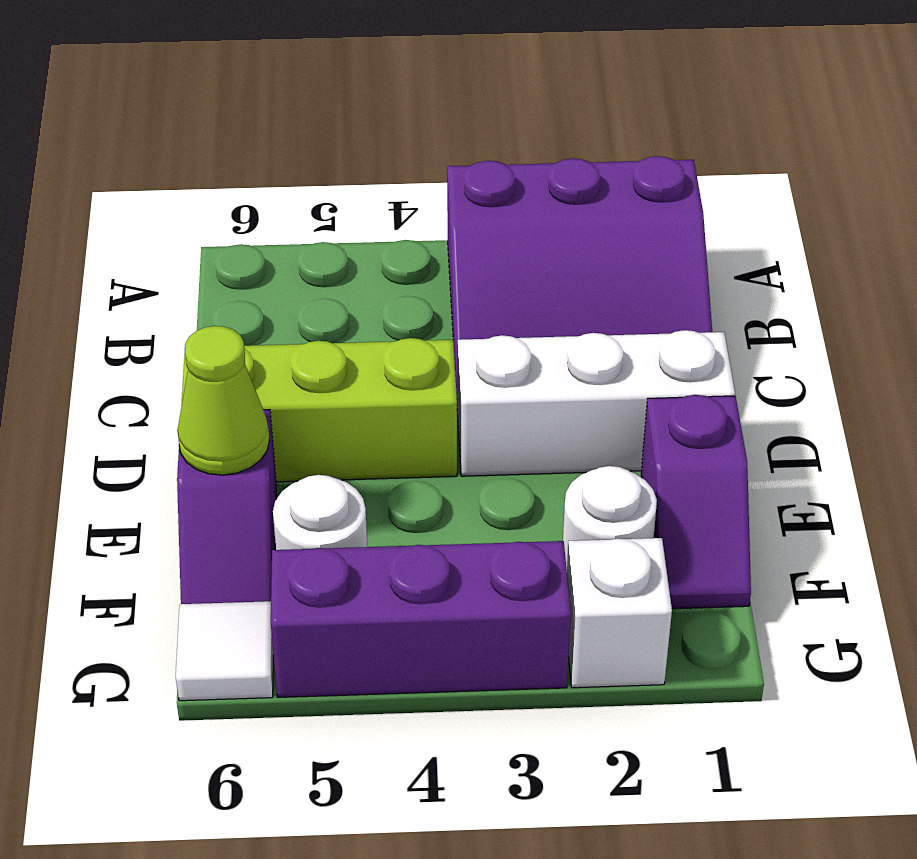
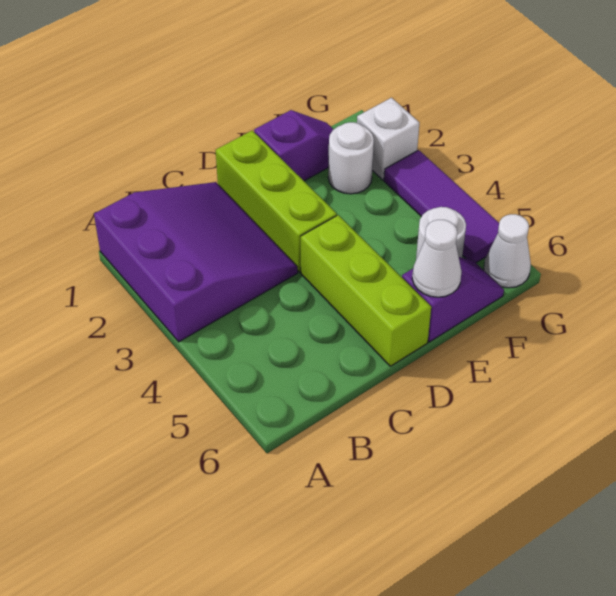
white brick D1:D3 level 1 -> lime brick D1:D3 level 1
lime cone E6 level 2 -> white cone E6 level 2
purple brick G3:G5 level 1 -> purple tile G3:G5 level 1
white tile G6 level 1 -> white cone G6 level 1

